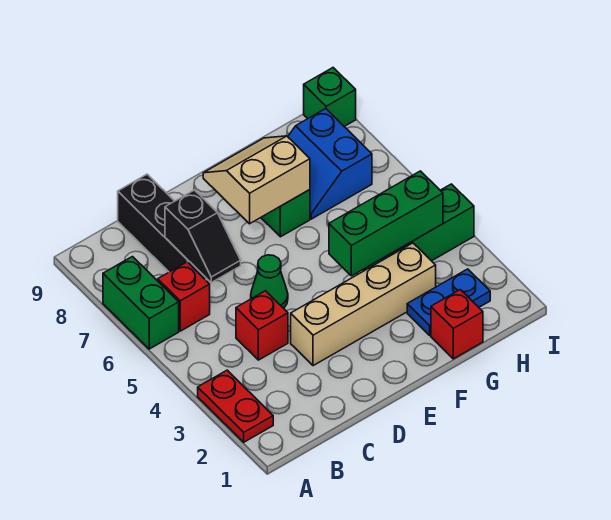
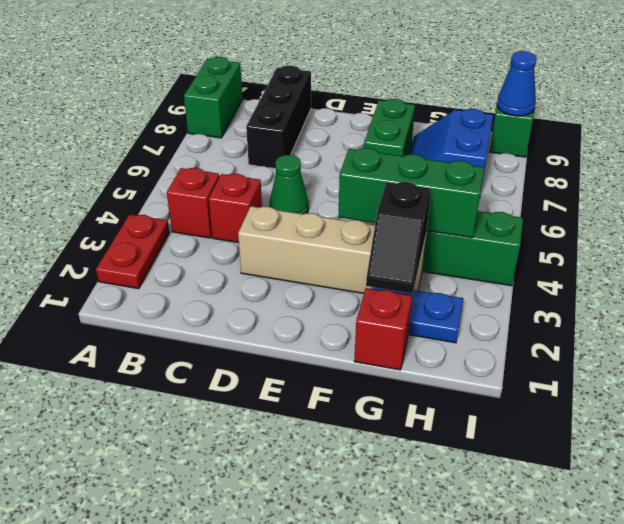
green brick A6:A7 level 1 -> green brick A8:A9 level 1
red brick B6 level 1 -> red brick B4 level 1
black slope C6:C7 level 2 top 7 -> black slope G2:G3 level 2 top 3
tan slope E7:F8 level 2 top 7 -> none
none -> blue cone I9 level 2

